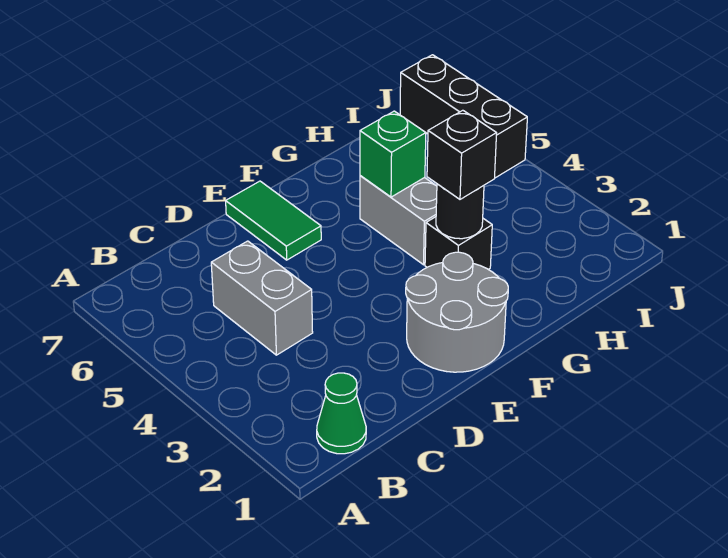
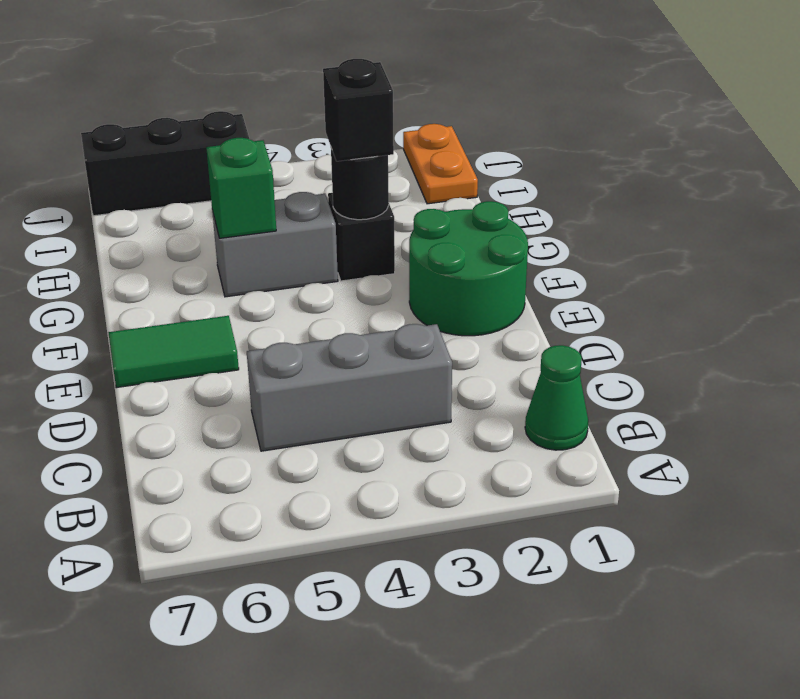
grey brick C4:C5 level 1 -> grey brick C3:C5 level 1
grey round brick E1:F2 level 1 -> green round brick E1:F2 level 1
none -> orange plate I1:J1 level 1

